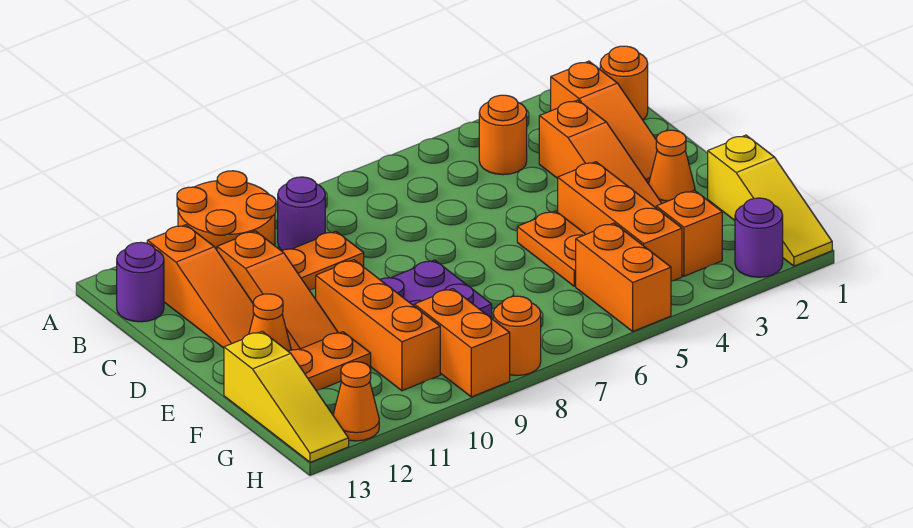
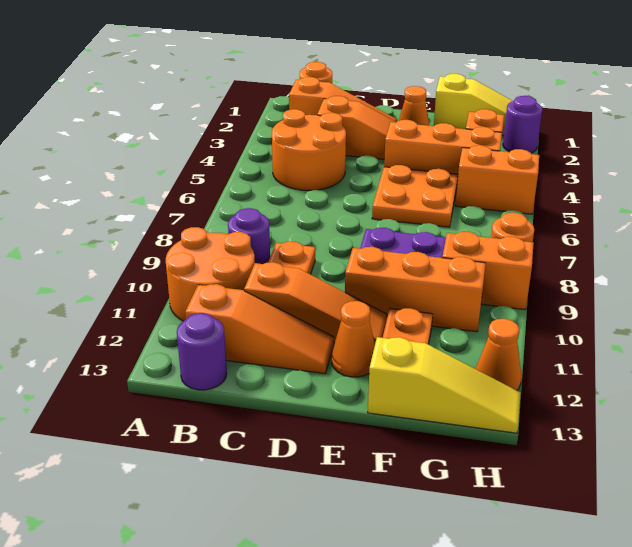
orange round brick B4 level 1 -> orange round brick B4:C5 level 1
orange plate E5:F5 level 1 -> orange plate E5:F6 level 1

